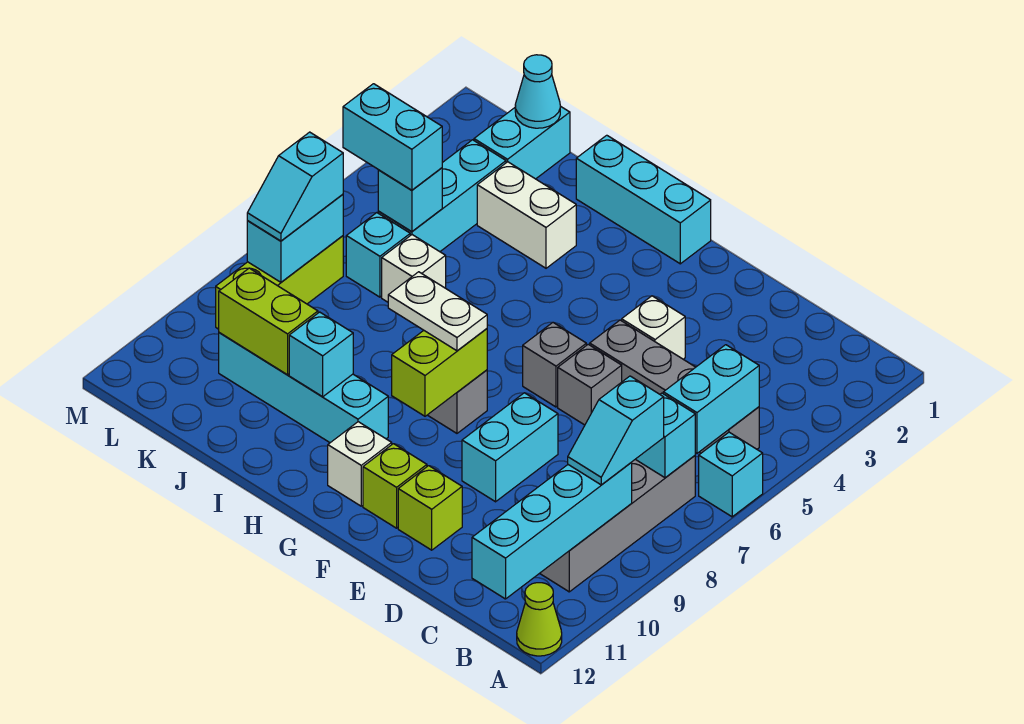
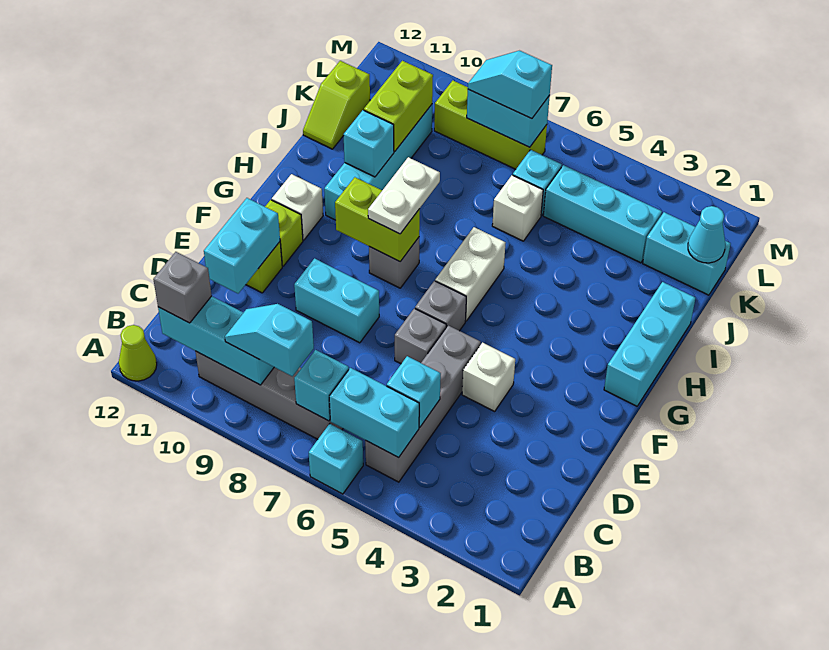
cyan brick B9:B12 level 2 -> cyan brick B9:B11 level 2
none -> grey brick B11 level 3
white brick I3:J3 level 1 -> white brick G6:H6 level 1
none -> lime slope J12:K12 level 1 top K
cyan brick K5 level 2 -> cyan brick C5 level 2
cyan brick K5:L5 level 3 -> cyan brick D11:E11 level 2

